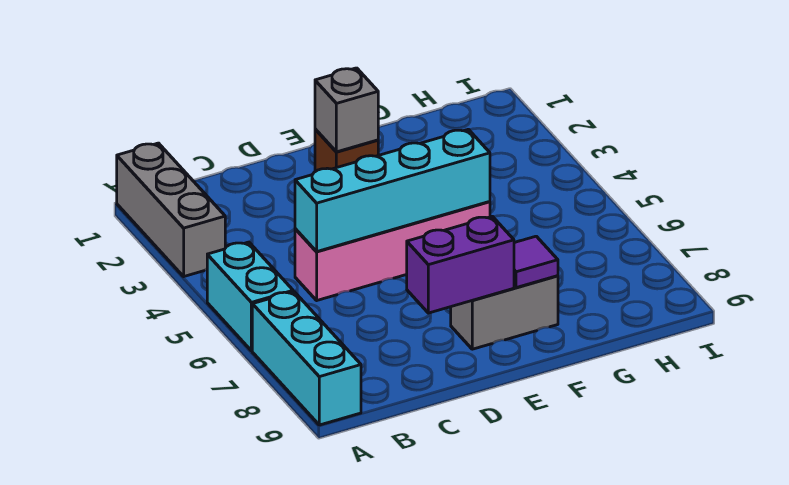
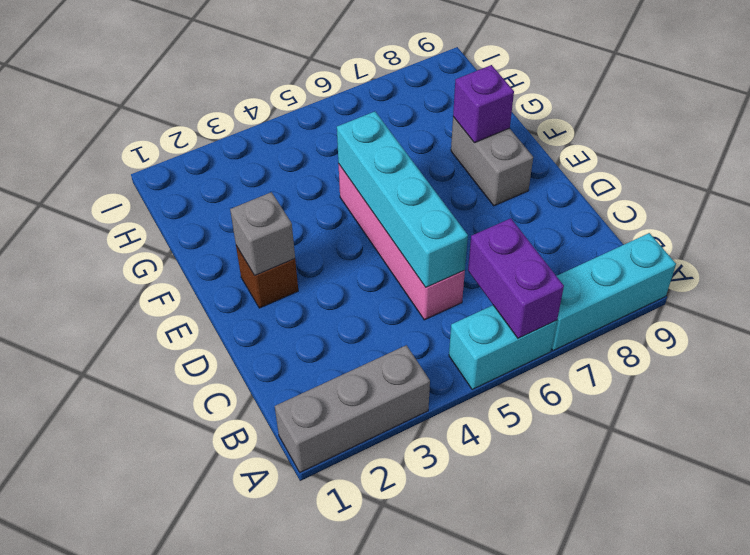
purple brick D8:E8 level 2 -> purple brick A6:B6 level 2
purple tile F8 level 2 -> purple brick F8 level 2

